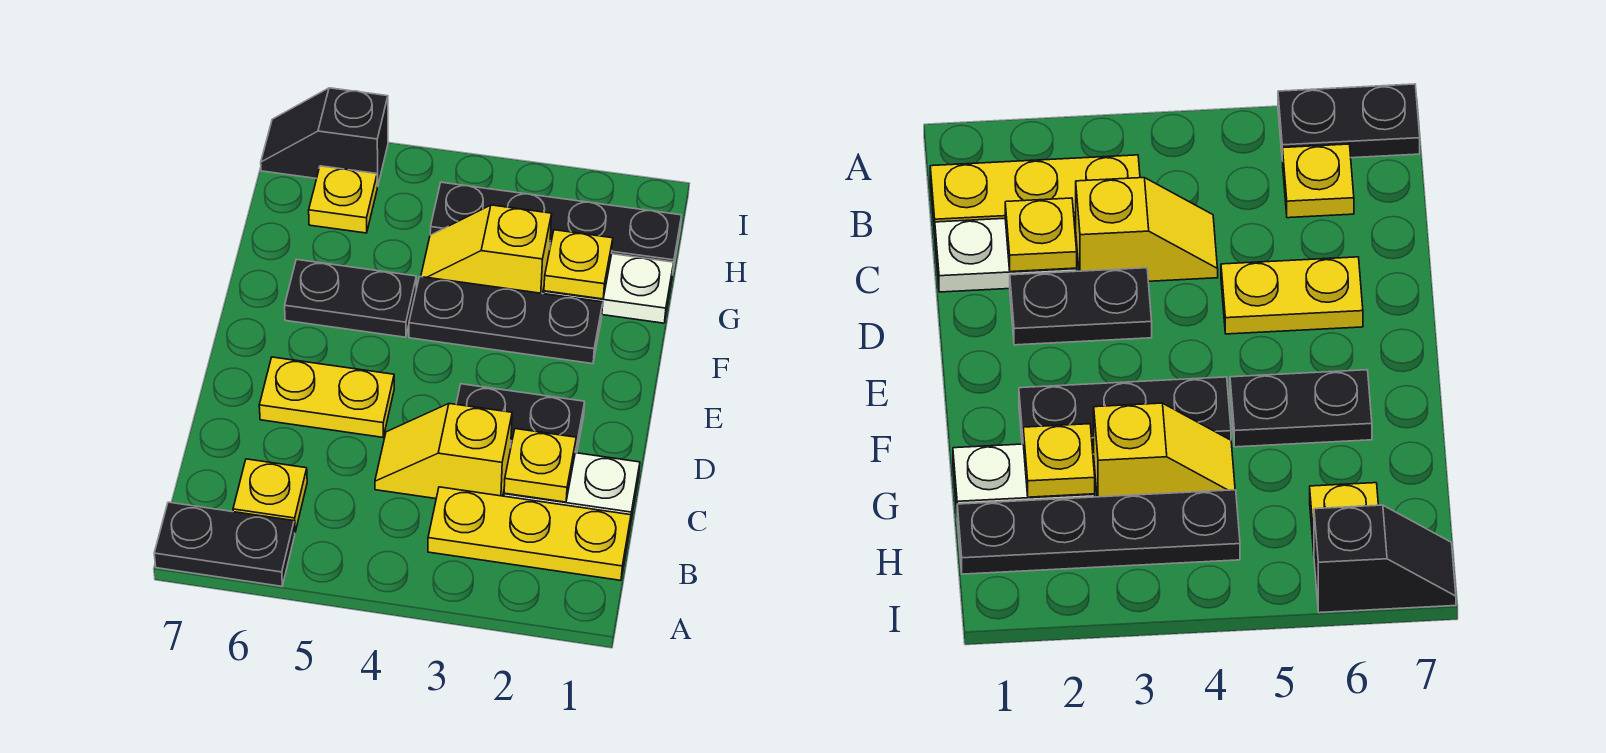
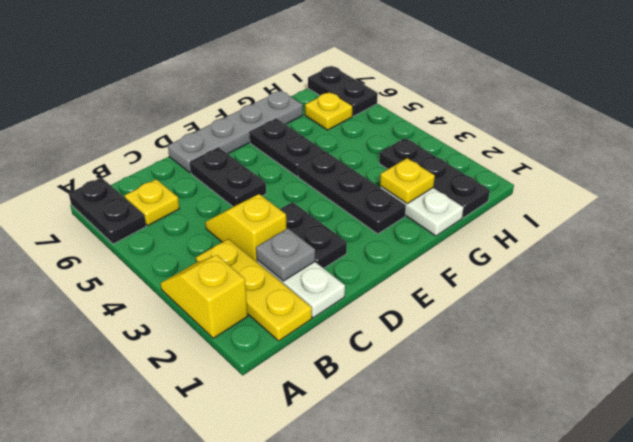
yellow plate C2 level 2 -> grey plate C2 level 2
yellow plate D5:D6 level 1 -> black plate D5:D6 level 1
none -> grey plate D7:G7 level 1
yellow slope G3:G4 level 1 top 3 -> yellow slope A2:A3 level 1 top 2
black plate H1:H4 level 1 -> black plate H1:H3 level 1
black slope I6:I7 level 1 top 6 -> black plate I6:I7 level 1

